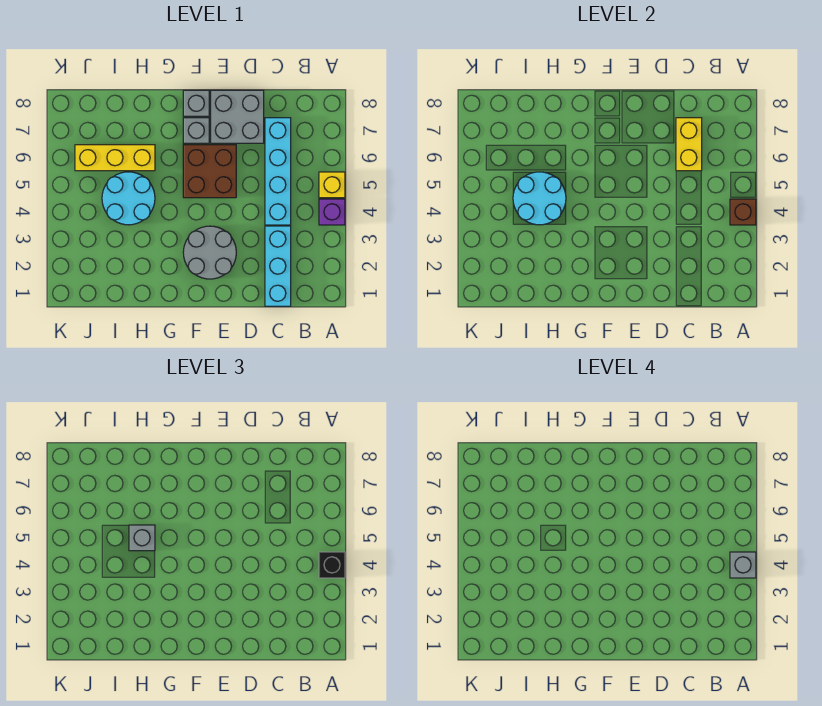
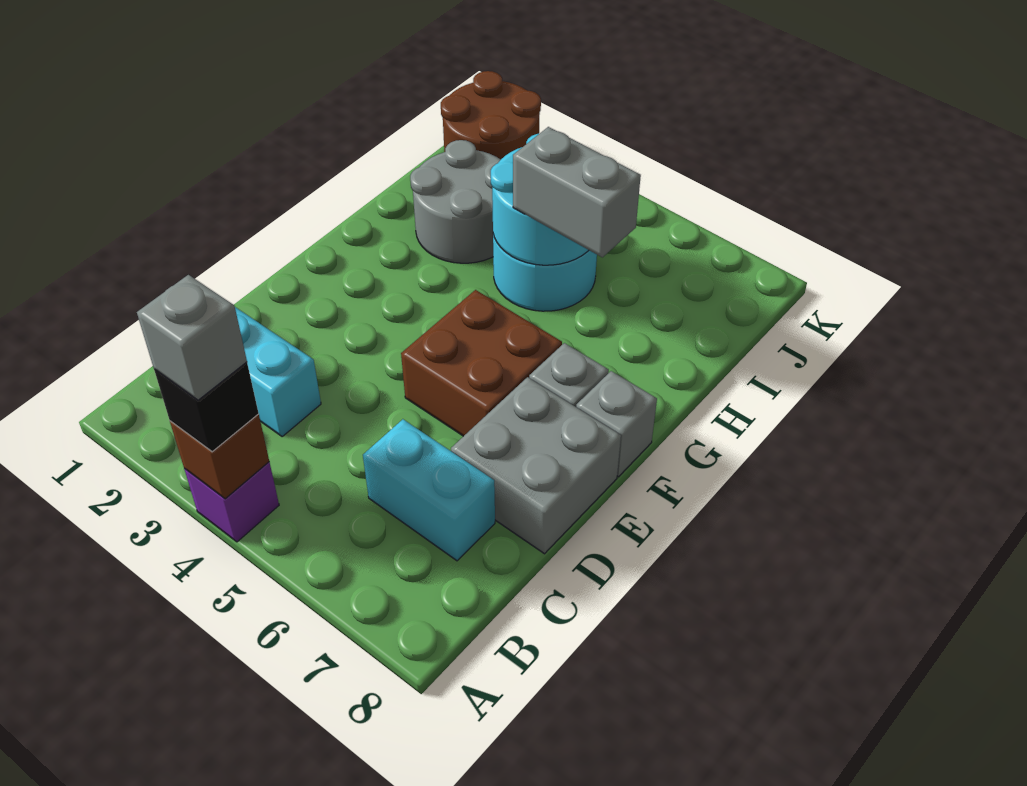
yellow brick A5 level 1 -> none
cyan brick C4:C7 level 1 -> cyan brick C6:C7 level 1
yellow brick C6:C7 level 2 -> none
grey round brick E2:F3 level 1 -> grey round brick H2:I3 level 1
grey brick H5 level 3 -> grey brick H5:H6 level 3
yellow brick H6:J6 level 1 -> none
none -> brown round brick J1:K2 level 1

